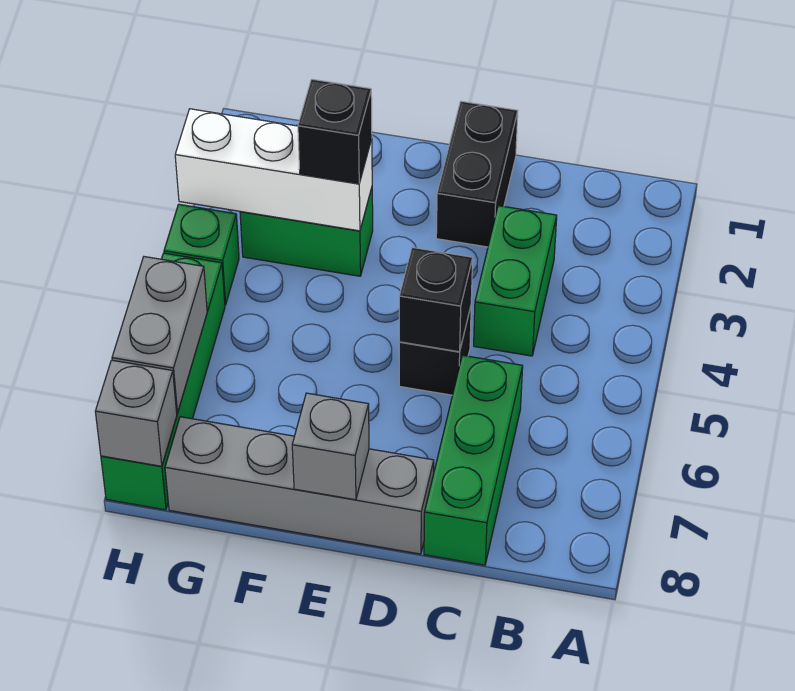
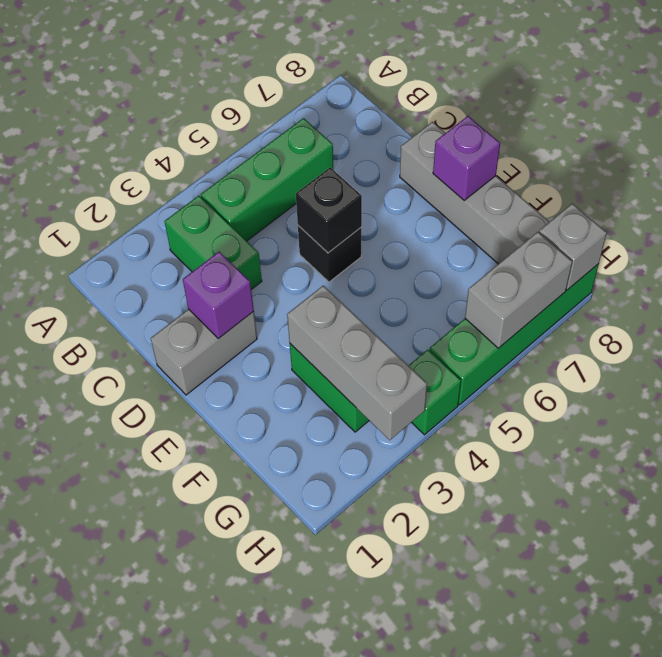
green brick C3:C4 level 1 -> green brick B3:C3 level 1
green brick C6:C8 level 1 -> green brick B4:B6 level 1
black brick D1:D2 level 1 -> grey brick D1:D2 level 1
none -> purple brick D2 level 2
grey brick E8 level 2 -> purple brick E8 level 2
white brick F3:H3 level 2 -> grey brick F3:H3 level 2
black brick F3 level 3 -> none

